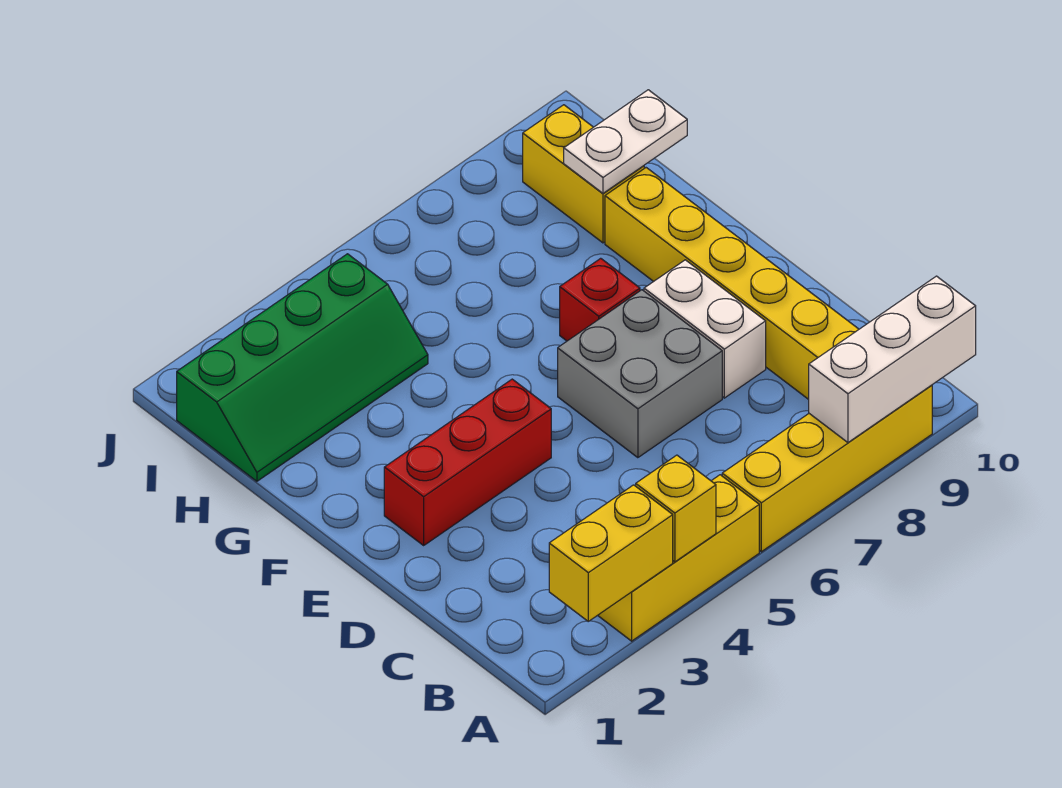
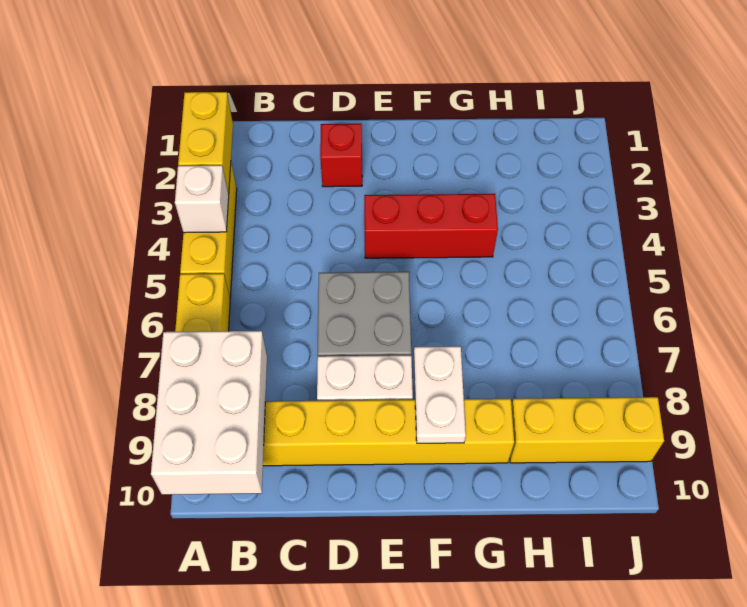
yellow brick A4 level 2 -> white brick A4 level 2
white brick A8:A10 level 2 -> white brick A8:B10 level 2
red brick E2:E4 level 1 -> red brick E4:G4 level 1
red brick F7 level 1 -> red brick D2 level 1
green slope H1:I4 level 1 top I -> none
yellow brick H9:I9 level 1 -> yellow brick H9:J9 level 1
white plate H9:H10 level 2 -> white plate F8:F9 level 2

